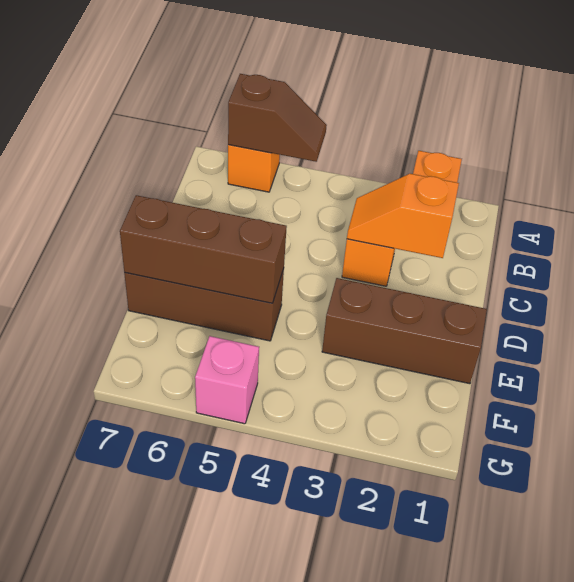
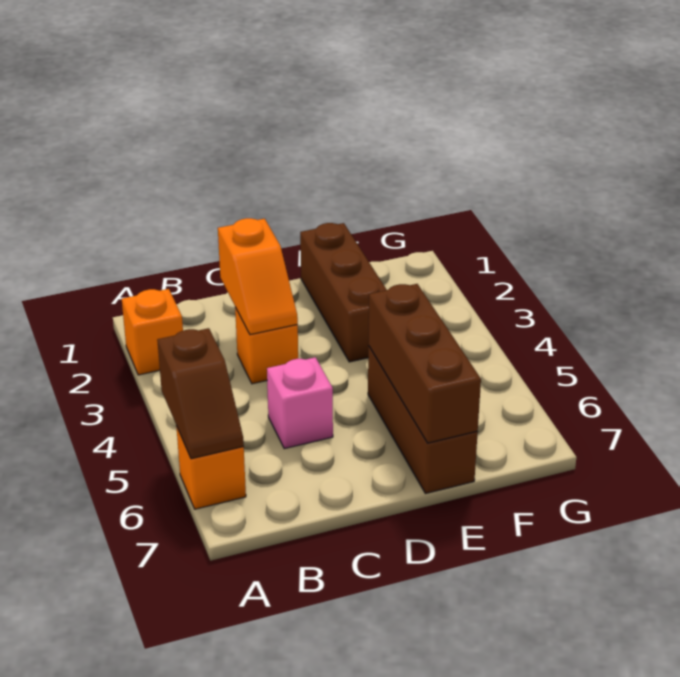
brown slope A5:A6 level 2 top 6 -> brown slope A5:A6 level 2 top 5
pink brick G5 level 1 -> pink brick C5 level 1

